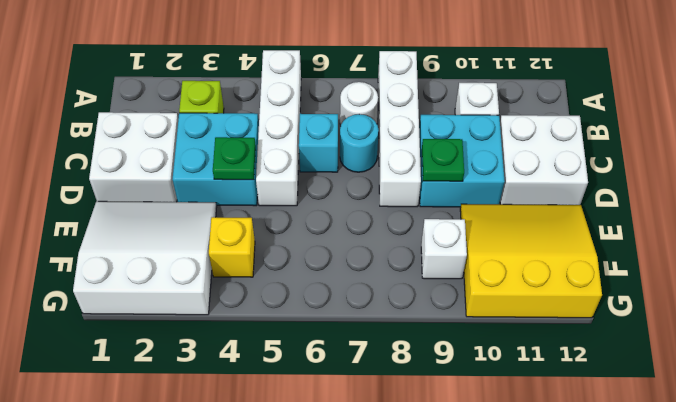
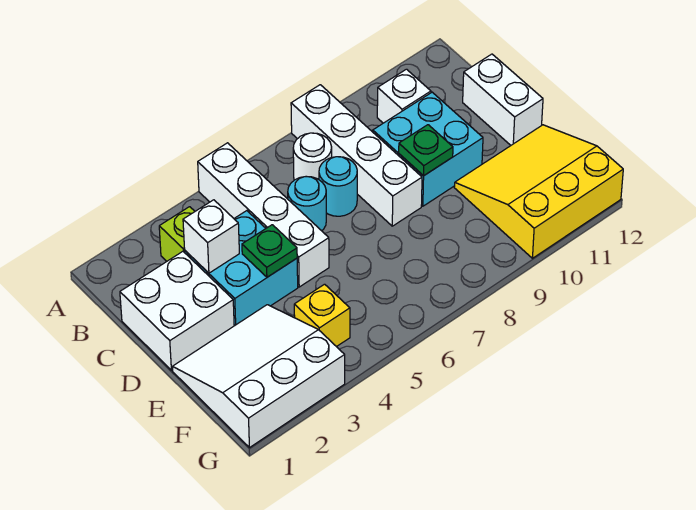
cyan brick C6 level 1 -> cyan round brick C6 level 1
white brick C11:D12 level 1 -> white brick C12:D12 level 1
white brick F9 level 1 -> white brick C3 level 2

